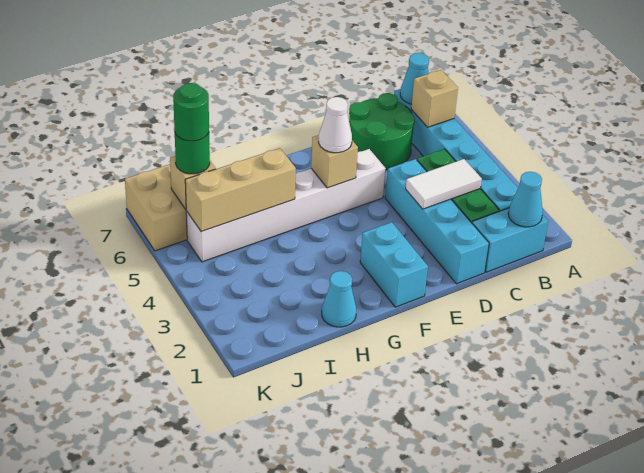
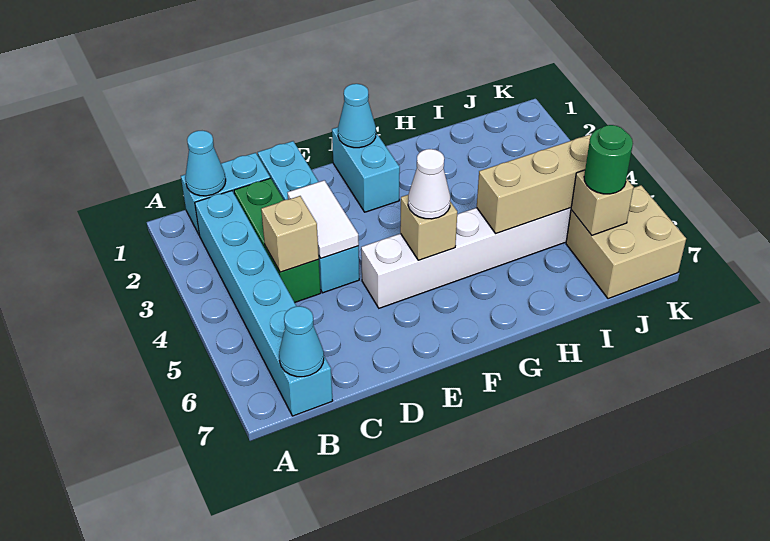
tan brick B6 level 2 -> tan brick C4 level 2
white tile C3:D3 level 2 -> white tile D3:D4 level 2
green round brick C6:D7 level 1 -> none
cyan cone H1 level 1 -> cyan cone F1 level 2
green round brick J6 level 4 -> none

